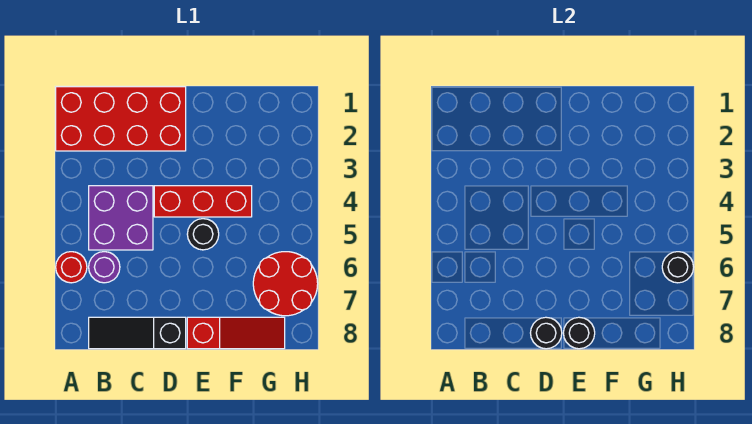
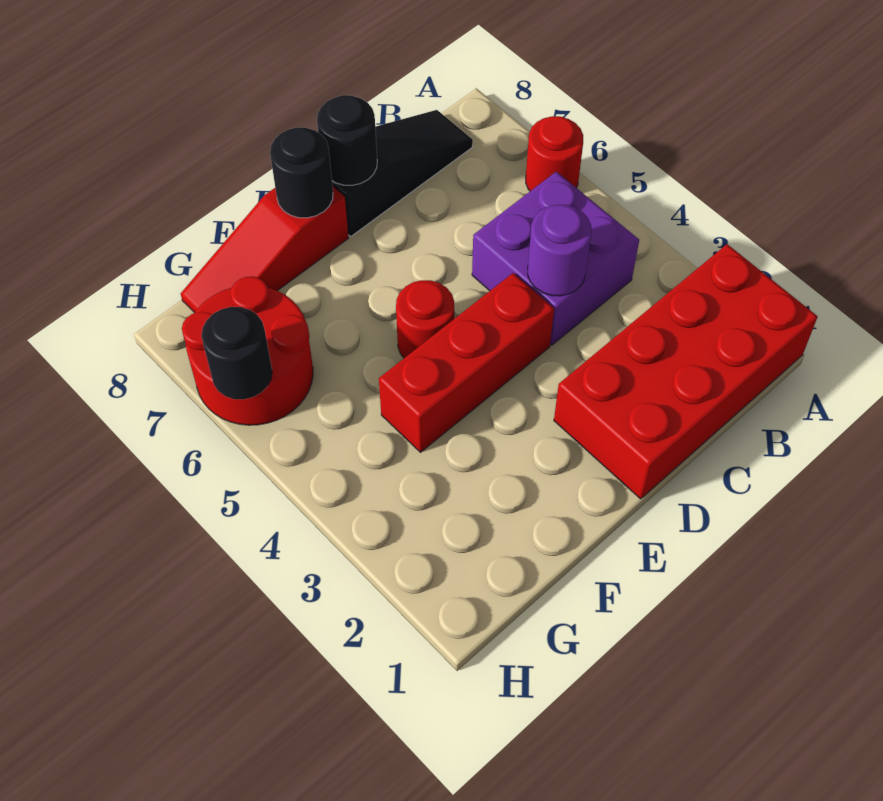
purple round brick B6 level 1 -> purple round brick C4 level 2
black round brick E5 level 1 -> red round brick E5 level 1

